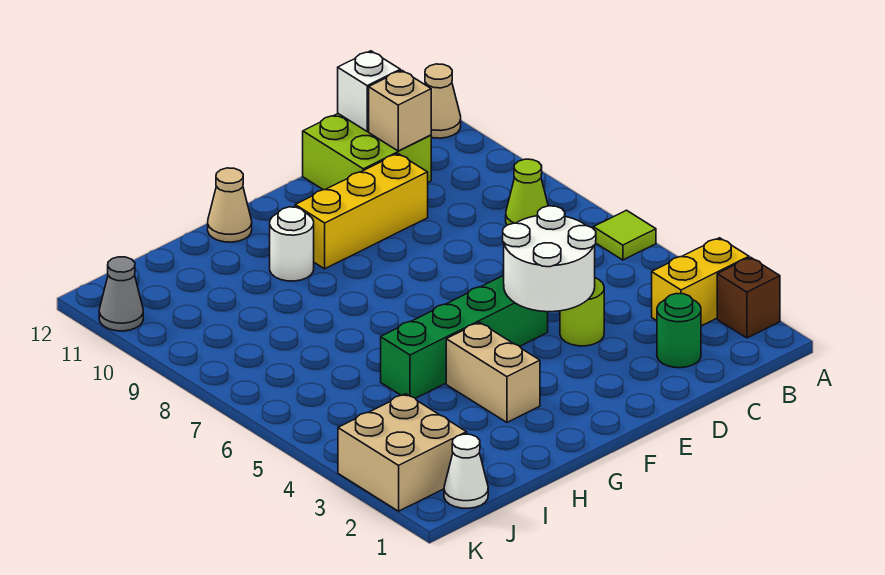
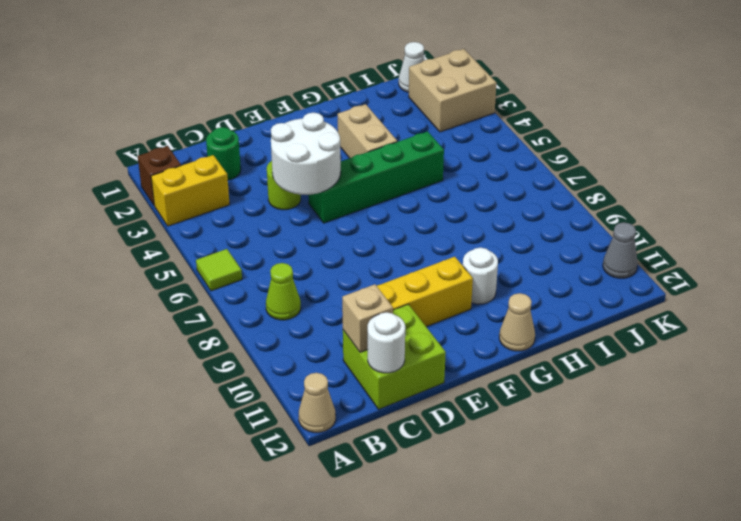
white brick C12 level 2 -> white round brick C12 level 2

